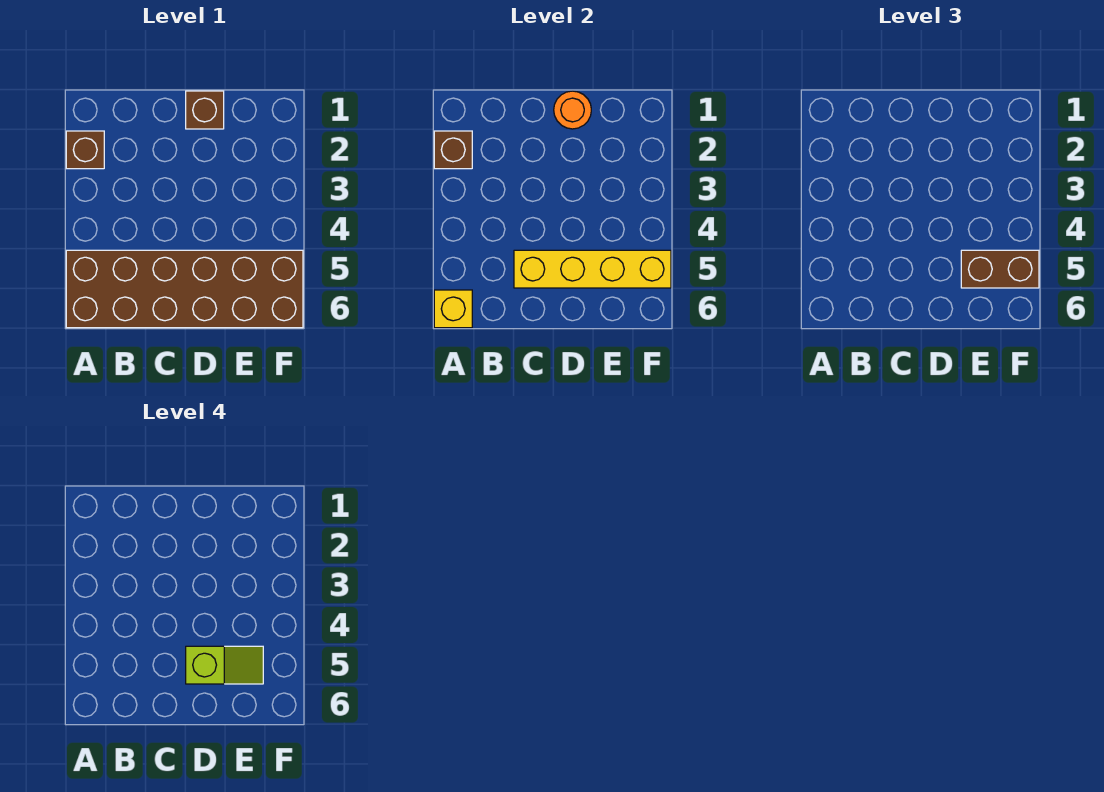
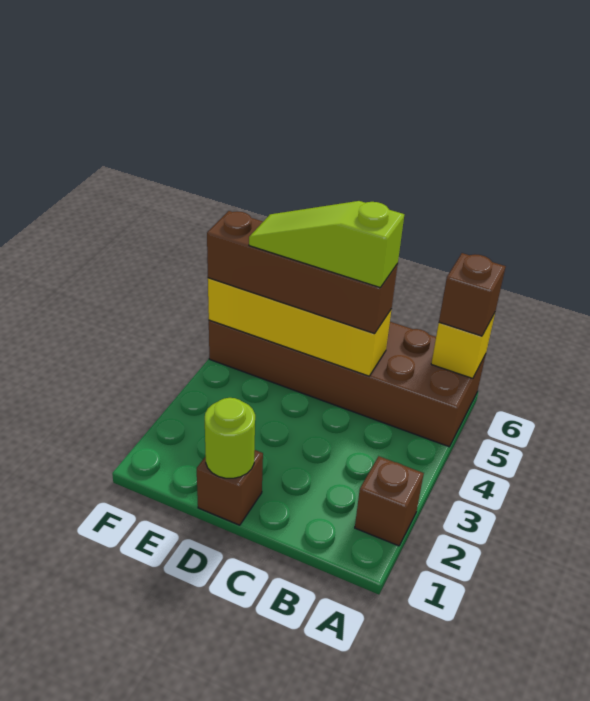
brown brick A2 level 2 -> brown brick A6 level 3
orange round brick D1 level 2 -> lime round brick D1 level 2
lime slope D5:E5 level 4 top D -> lime slope C5:E5 level 4 top C
brown brick E5:F5 level 3 -> brown brick C5:F5 level 3

